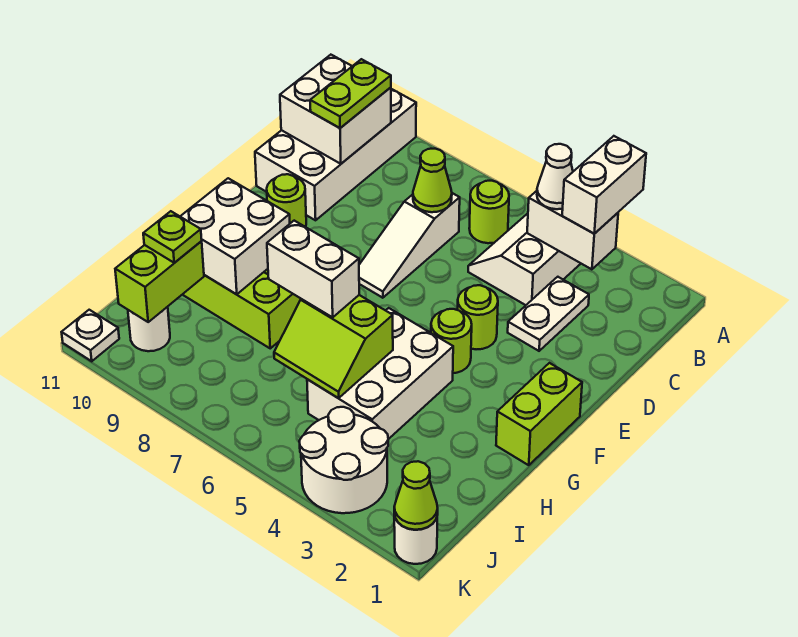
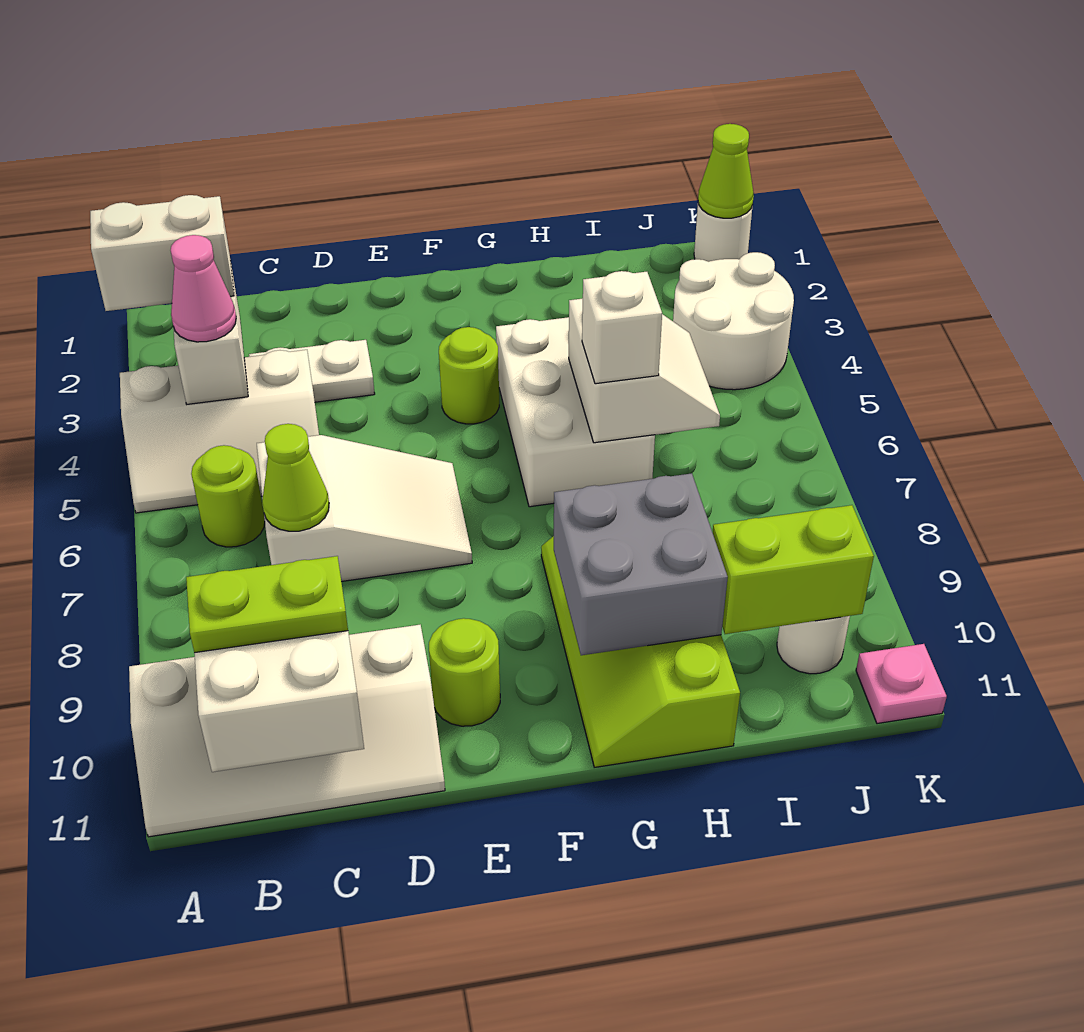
white brick A10:D11 level 1 -> white slope A10:D11 level 1 top 10
white cone B4 level 3 -> pink cone B4 level 3
white slope C7:E7 level 1 top C -> white slope C6:E7 level 1 top C
lime round brick E4 level 1 -> none
lime brick F1:G1 level 1 -> none
white brick G4:I5 level 1 -> white brick G4:H6 level 1
white brick G9:H10 level 2 -> grey brick G9:H10 level 2
lime slope H5:I6 level 2 top H -> white slope H5:I6 level 2 top H
white brick H6:H7 level 3 -> white brick H6 level 3
lime plate I10 level 3 -> none
white plate K11 level 1 -> pink plate K11 level 1

